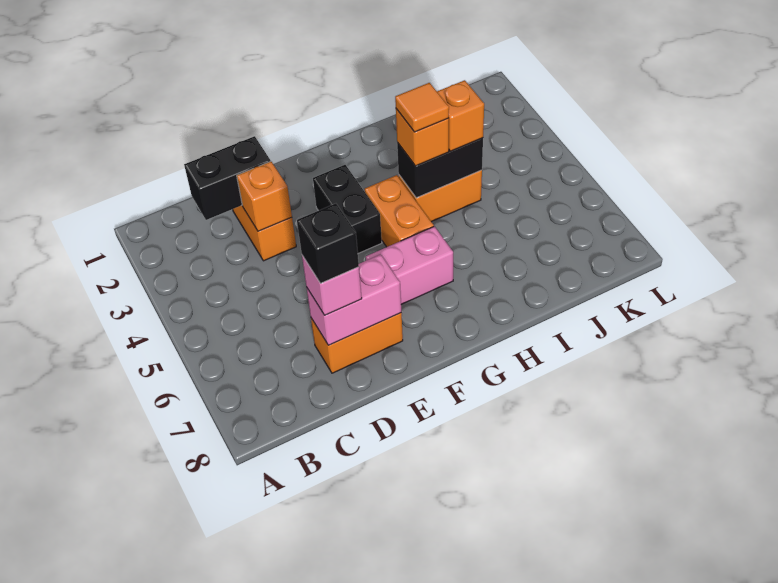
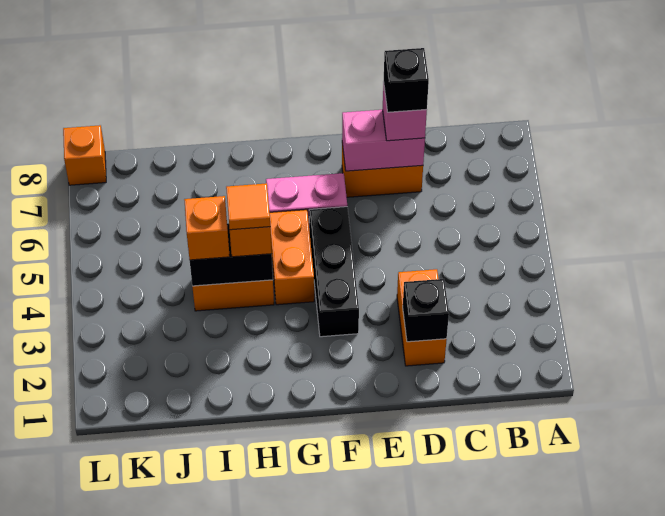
black brick C2:D2 level 2 -> black brick D2 level 2
orange brick D3 level 2 -> orange brick L8 level 1
black brick F3:F4 level 1 -> black brick F3:F5 level 1

